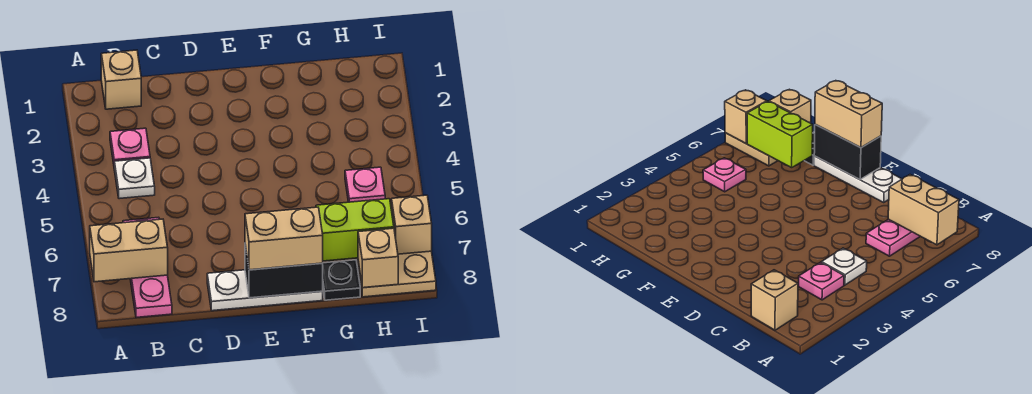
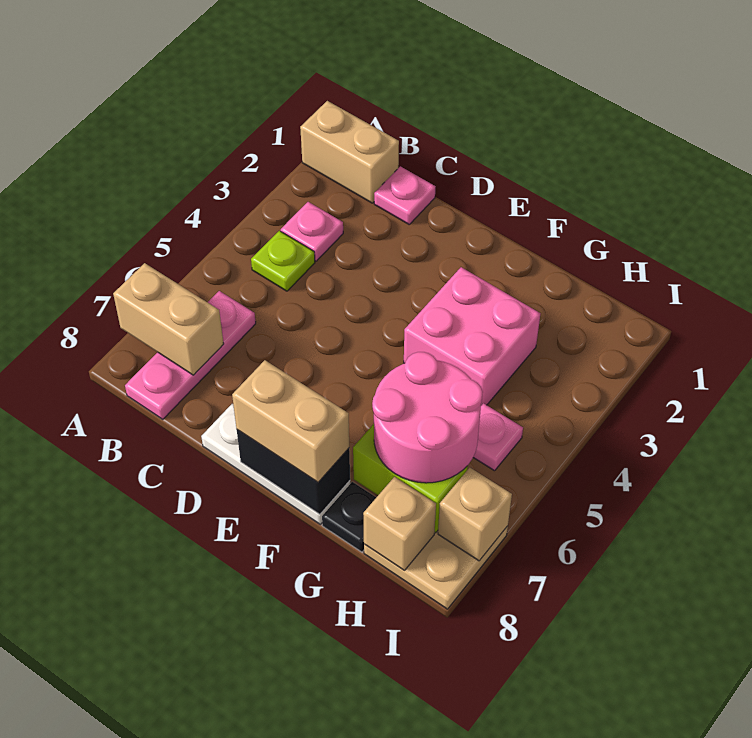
tan brick B1 level 1 -> tan brick A1:B1 level 1
white plate B4 level 1 -> lime plate B4 level 1
none -> pink plate C1 level 1
none -> pink brick F3:G4 level 1
none -> pink round brick G6:H7 level 3

